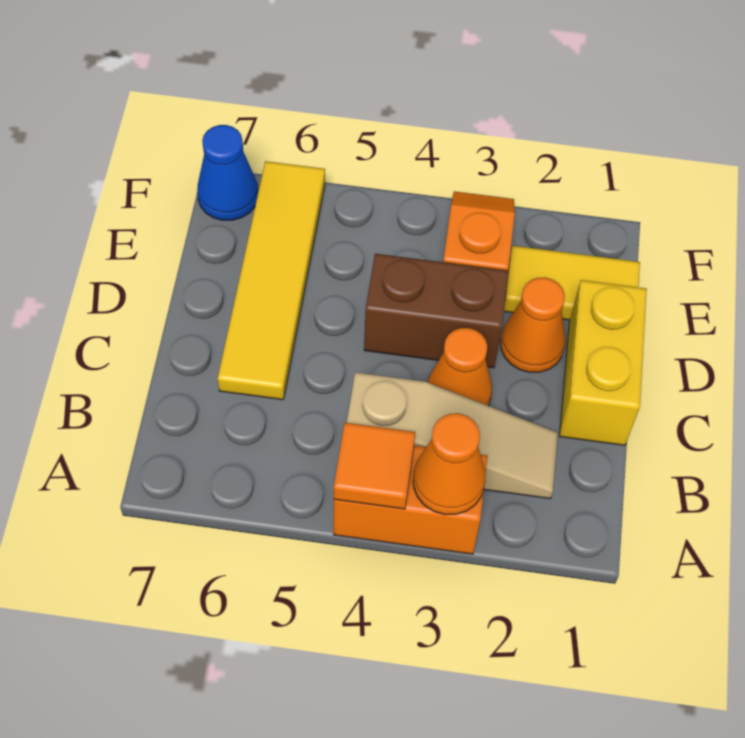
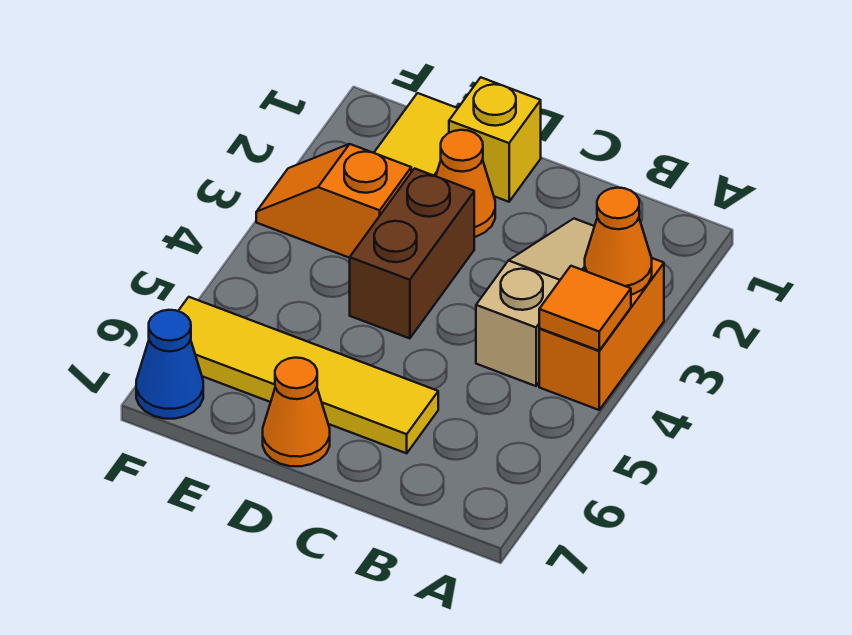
yellow brick C1:D1 level 1 -> yellow brick D1 level 1
orange cone C3 level 1 -> orange cone D7 level 1

